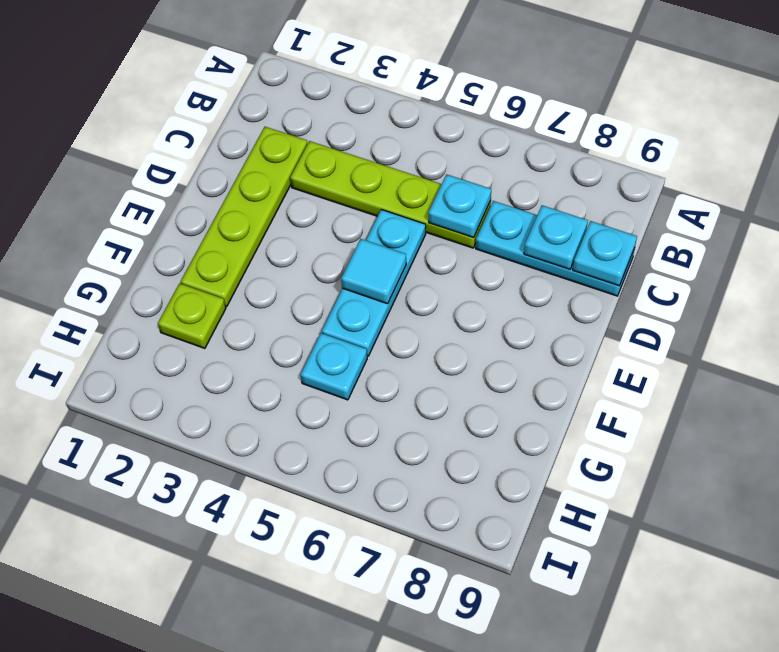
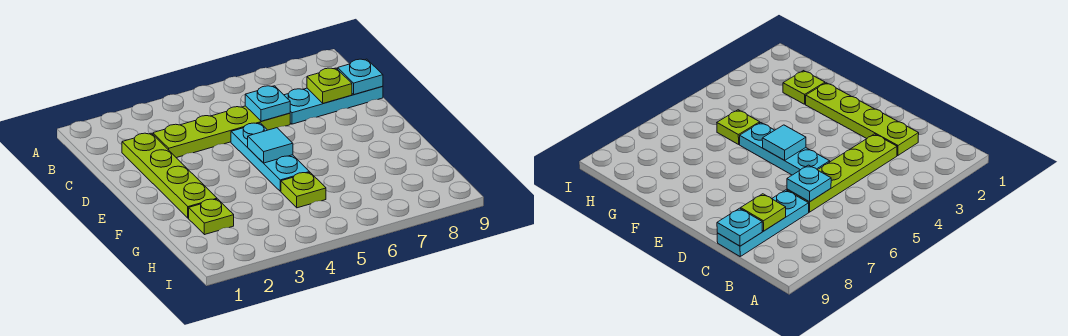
cyan plate C8 level 2 -> lime plate C8 level 2
cyan plate G5 level 1 -> lime plate G5 level 1

